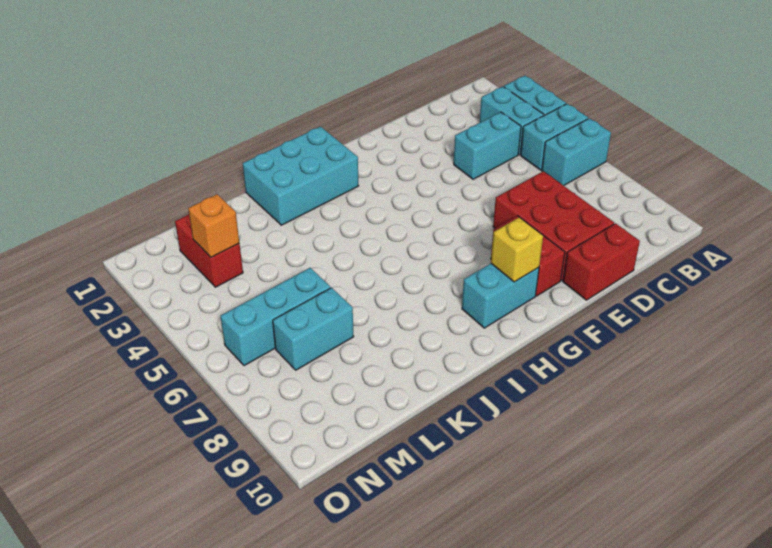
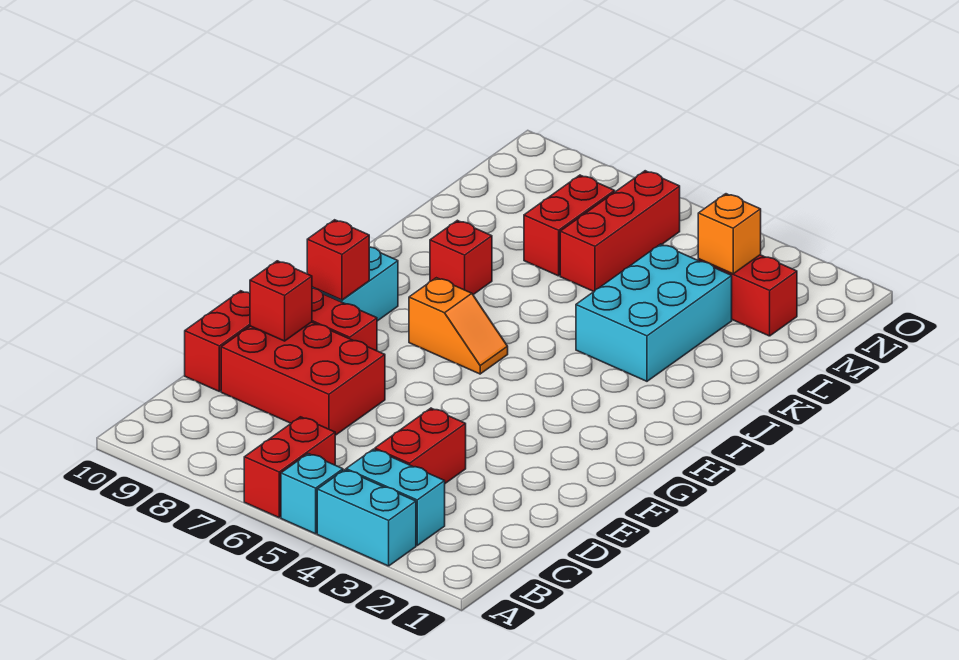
cyan brick A5:B5 level 1 -> cyan brick A5 level 1
cyan brick A6:B6 level 1 -> red brick A6:B6 level 1
cyan brick C4:D4 level 1 -> red brick C4:D4 level 1
none -> red brick E9 level 2
yellow brick G9 level 2 -> red brick G9 level 2
cyan brick H1:J2 level 1 -> cyan brick J3:L4 level 1
none -> orange slope H6:H7 level 1 top 7
none -> red brick J8 level 1
cyan brick L6:N6 level 1 -> red brick L6:N6 level 1
cyan brick L7:M7 level 1 -> red brick L7:M7 level 1

